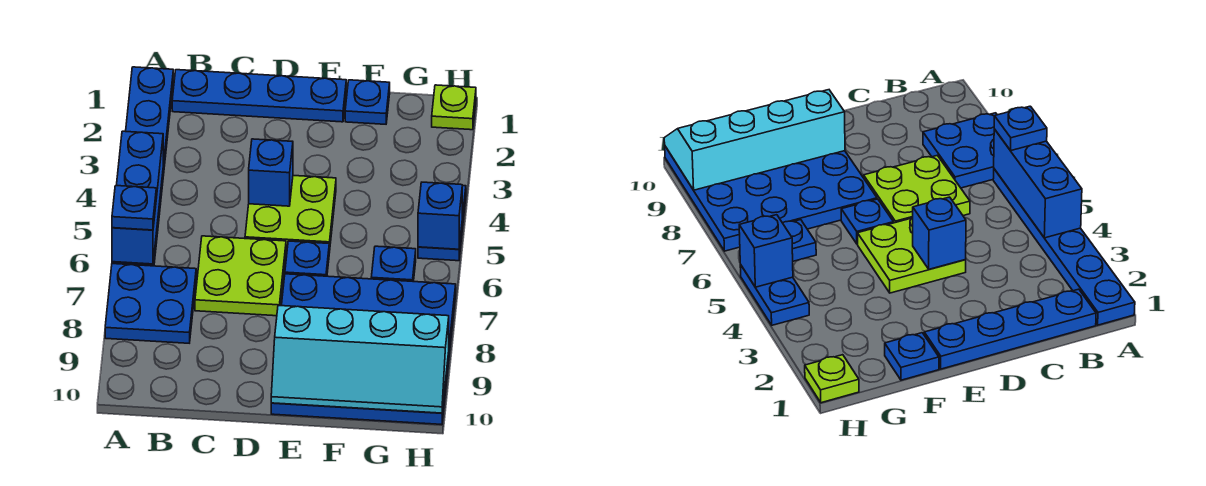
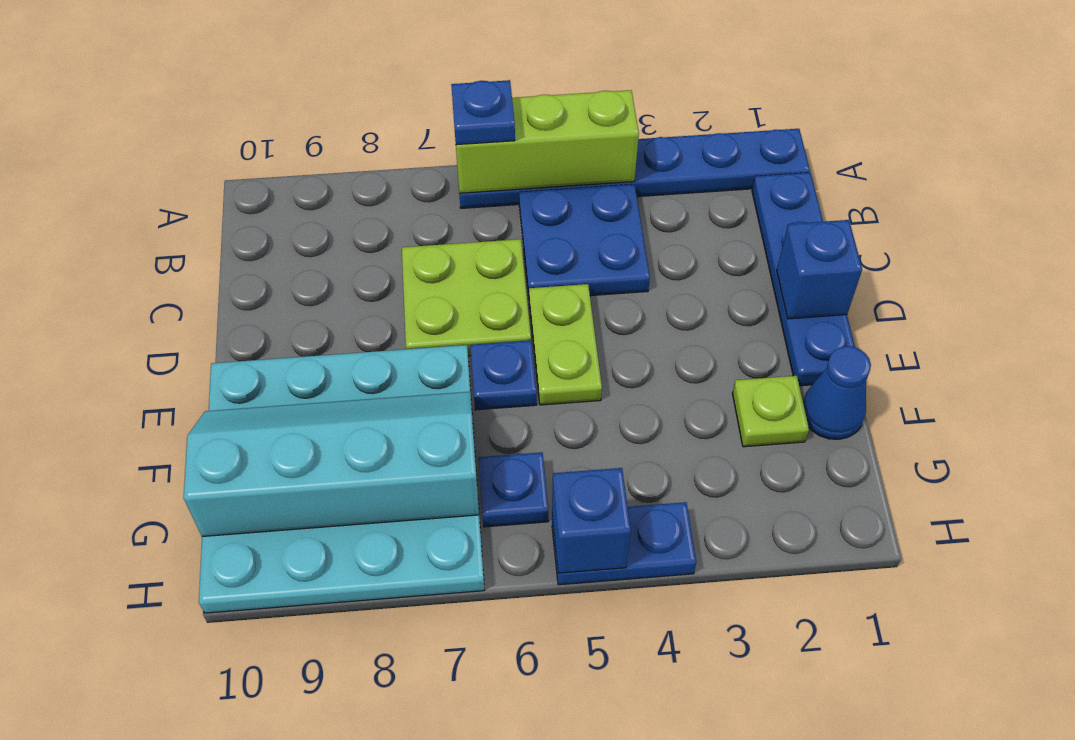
blue brick A4:A6 level 2 -> lime brick A4:A6 level 2
blue plate A7:B8 level 1 -> blue plate B4:C5 level 1
lime plate D4:E5 level 1 -> lime plate D5:E5 level 1
blue brick D4 level 2 -> blue brick D1 level 2
blue plate E7:H10 level 1 -> cyan plate E7:H10 level 1
cyan slope E9:H10 level 2 top 9 -> cyan slope F7:G10 level 2 top G
blue plate F1 level 1 -> blue cone F1 level 1
lime plate H1 level 1 -> lime plate F2 level 1

